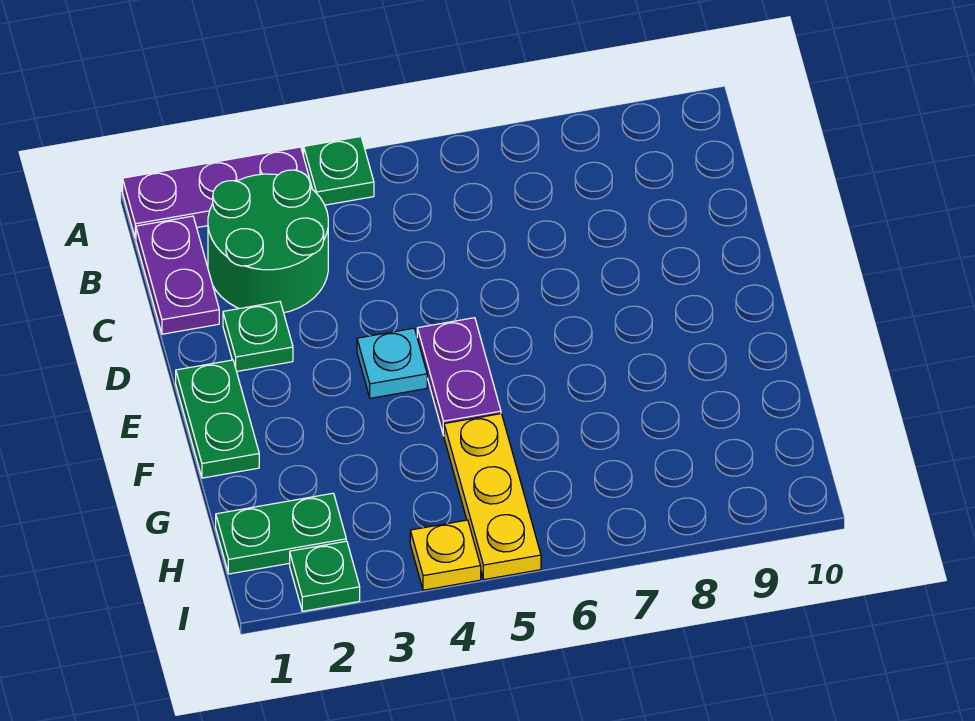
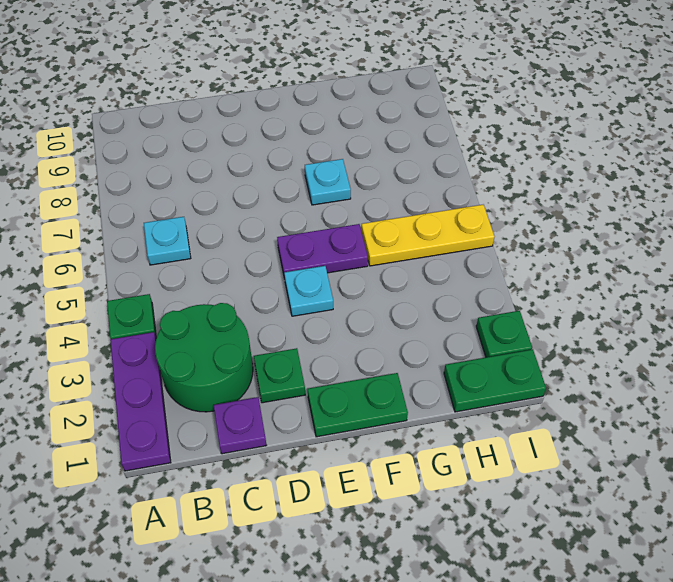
purple plate B1:C1 level 1 -> purple plate C1 level 1
none -> cyan plate B6 level 1
none -> cyan plate F7 level 1
green plate H1:H2 level 1 -> green plate H1:I1 level 1
yellow plate I4 level 1 -> none

